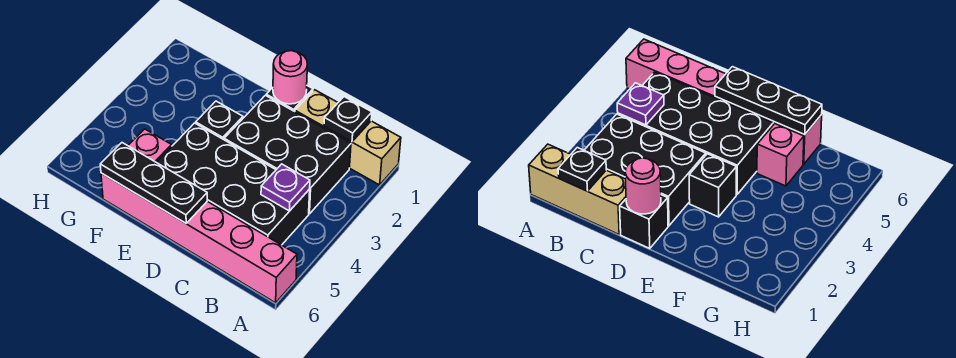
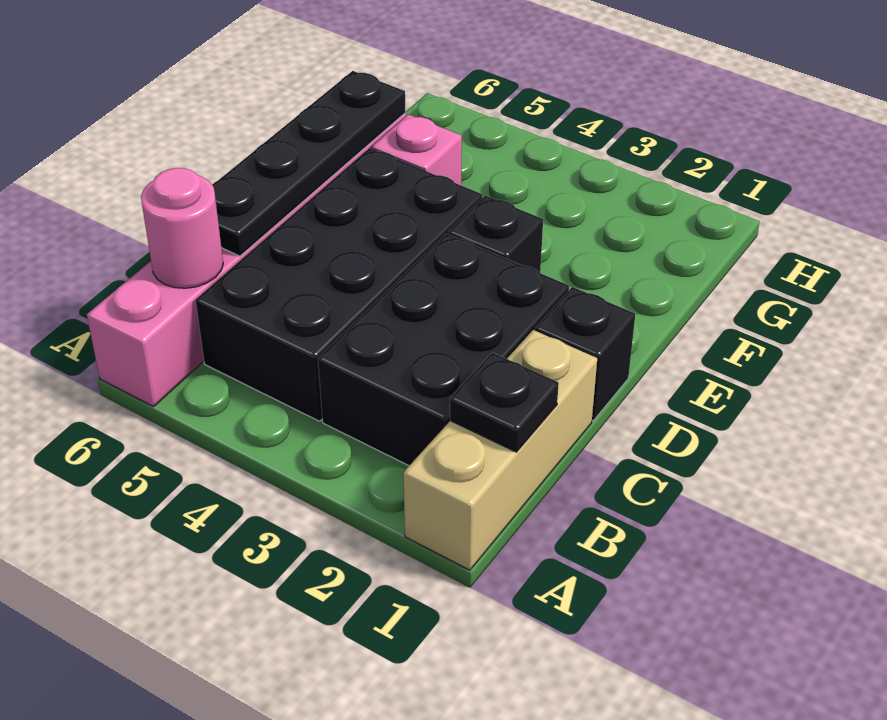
purple plate B4 level 2 -> none
pink round brick D1 level 2 -> pink round brick B6 level 2
black plate D6:F6 level 2 -> black plate C6:F6 level 2

